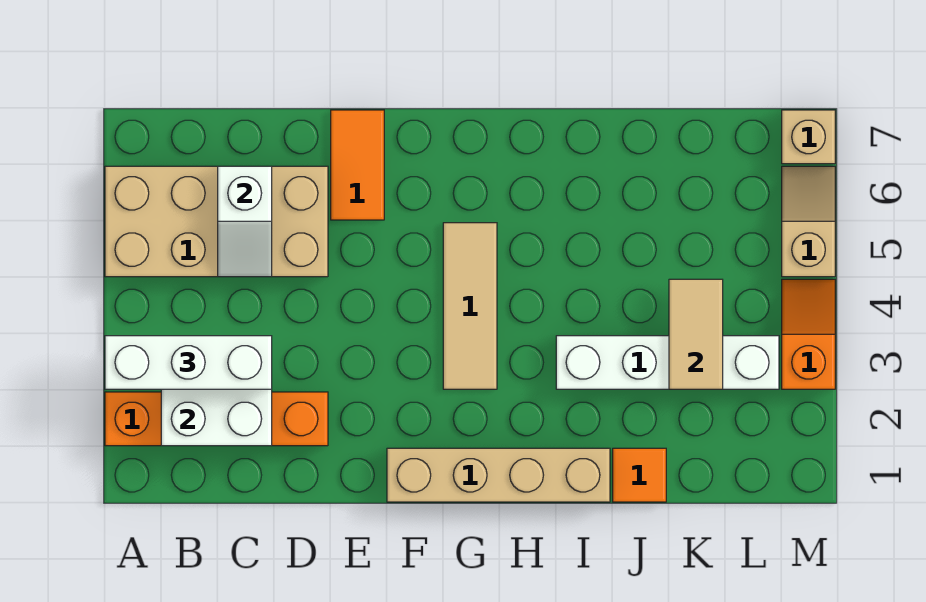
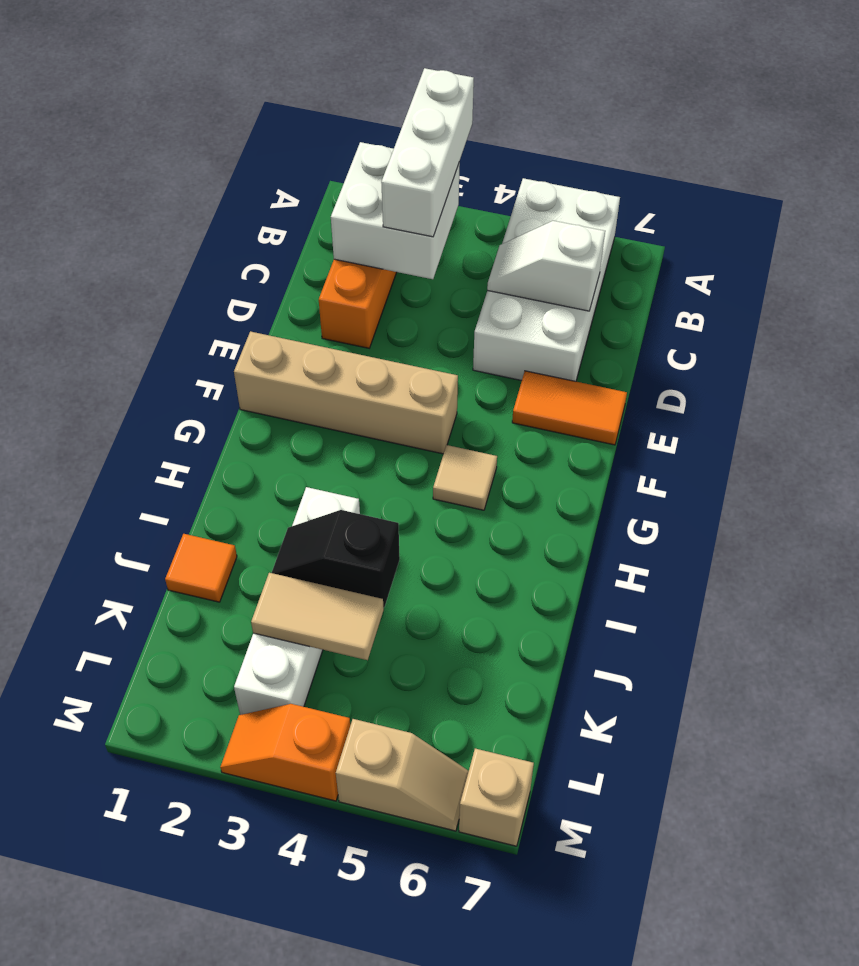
tan brick A5:D6 level 1 -> white brick A5:D6 level 1
tan brick F1:I1 level 1 -> tan brick F1:F4 level 1
tan tile G3:G5 level 1 -> tan tile G5 level 1
none -> black slope J3:J4 level 2 top 4
orange slope M3:M4 level 1 top 3 -> orange slope M3:M4 level 1 top 4

